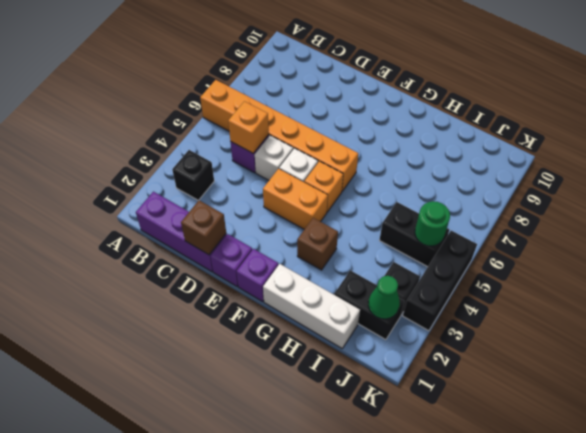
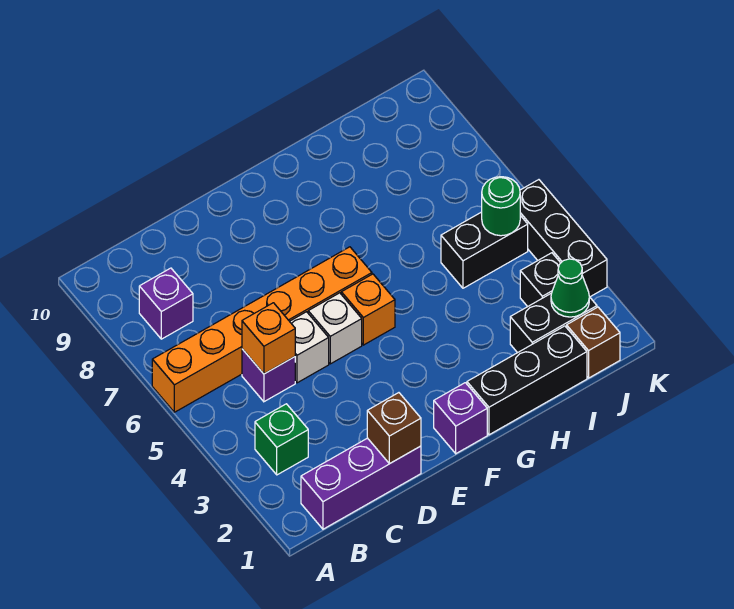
black brick B3 level 1 -> green brick B3 level 1
purple brick E1 level 1 -> purple brick B8 level 1
orange brick E4:F4 level 1 -> none
white brick G1:I1 level 1 -> black brick G1:I1 level 1
brown brick G3 level 1 -> brown brick J1 level 1

